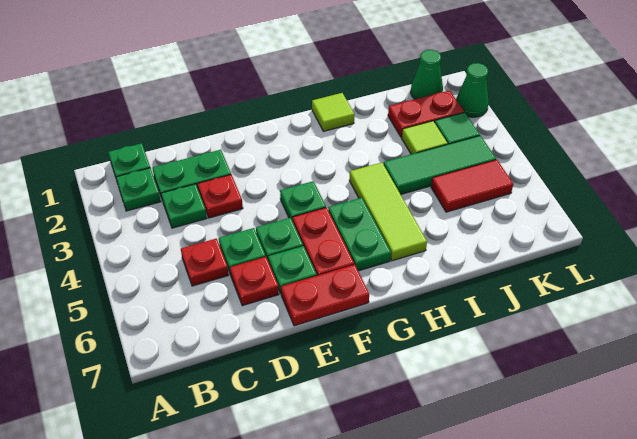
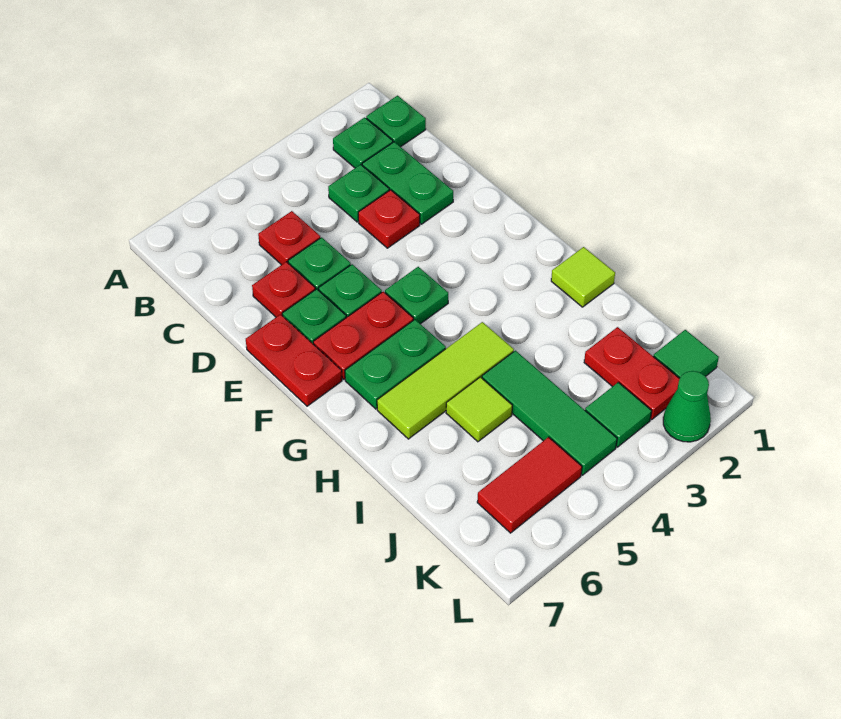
lime tile J3 level 1 -> lime tile I5 level 1
red tile J5:K5 level 1 -> red tile K5:K6 level 1
green cone K1 level 1 -> green tile K1 level 1

